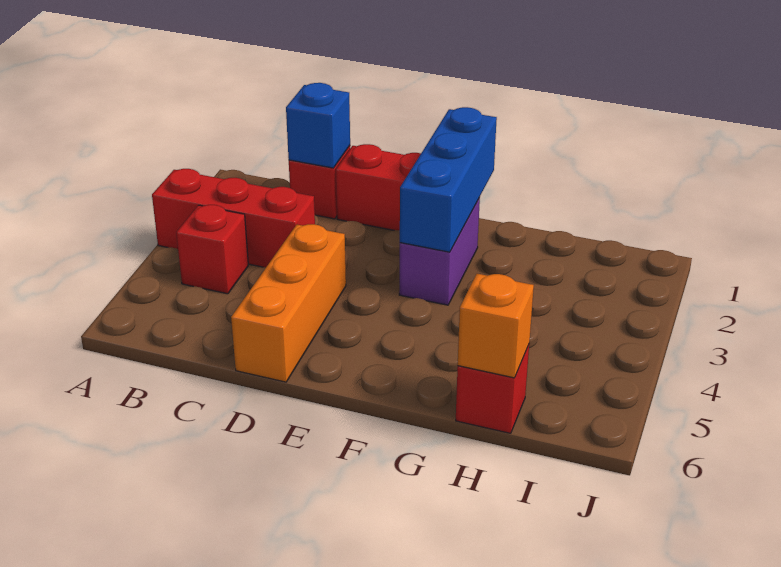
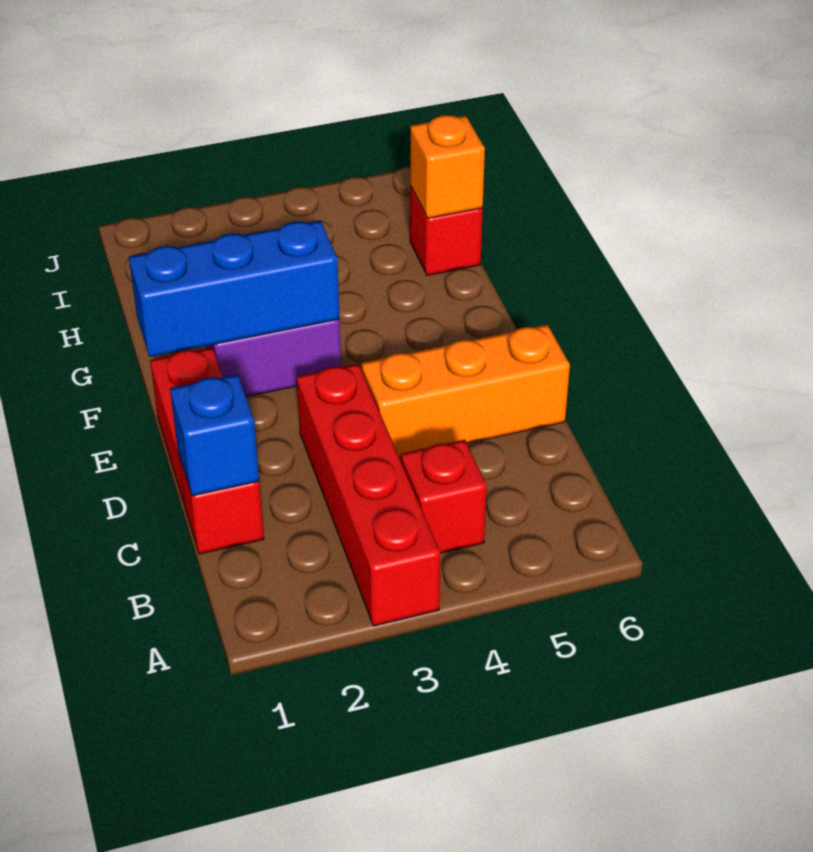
red brick A3:C3 level 1 -> red brick A3:D3 level 1

